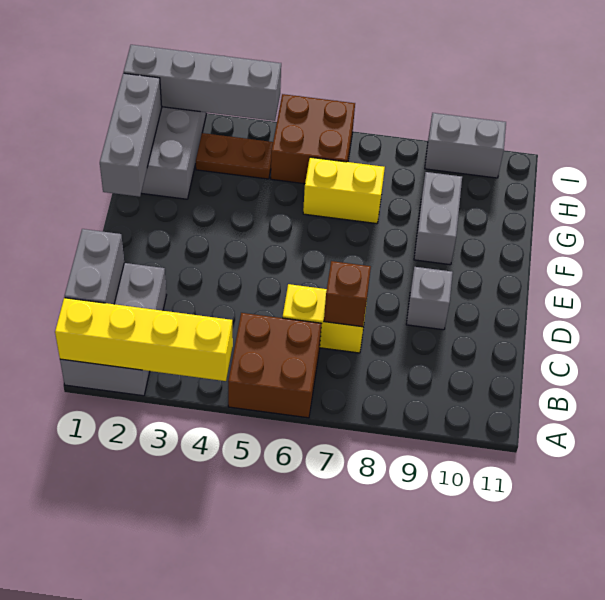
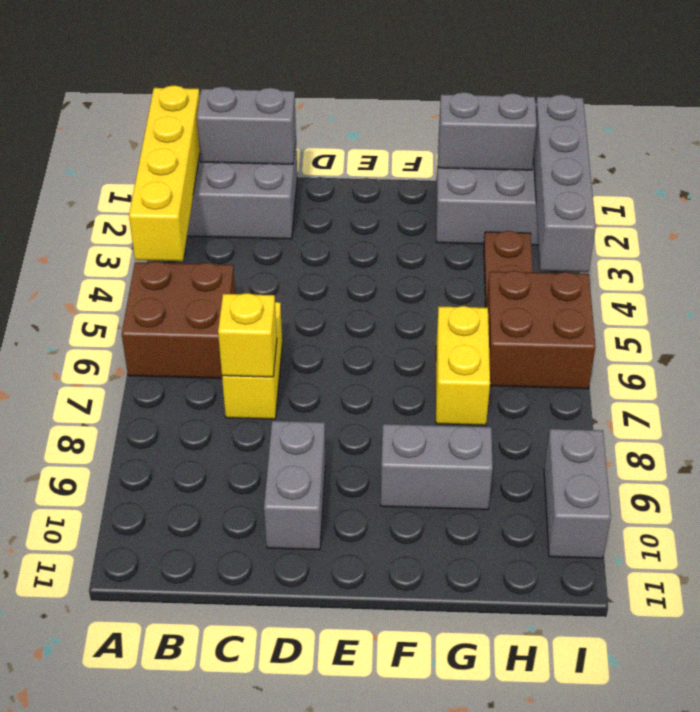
brown brick C7 level 2 -> yellow brick C7 level 2
grey brick D9 level 1 -> grey brick D9:D10 level 1
grey brick F1:H1 level 2 -> grey brick G1:H1 level 2

